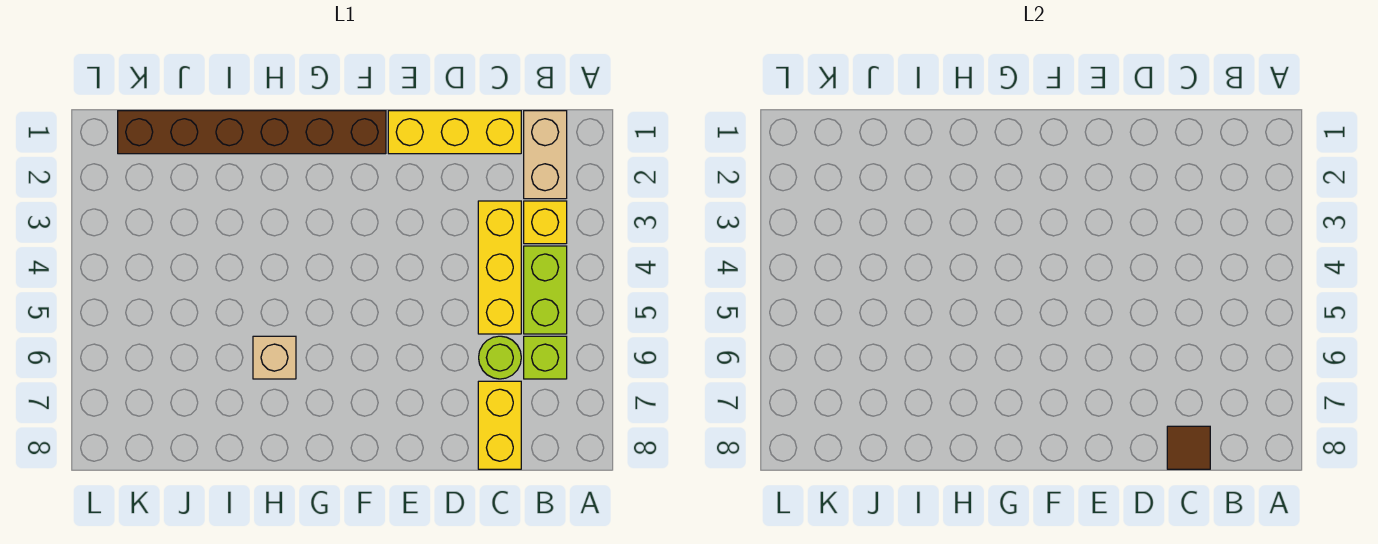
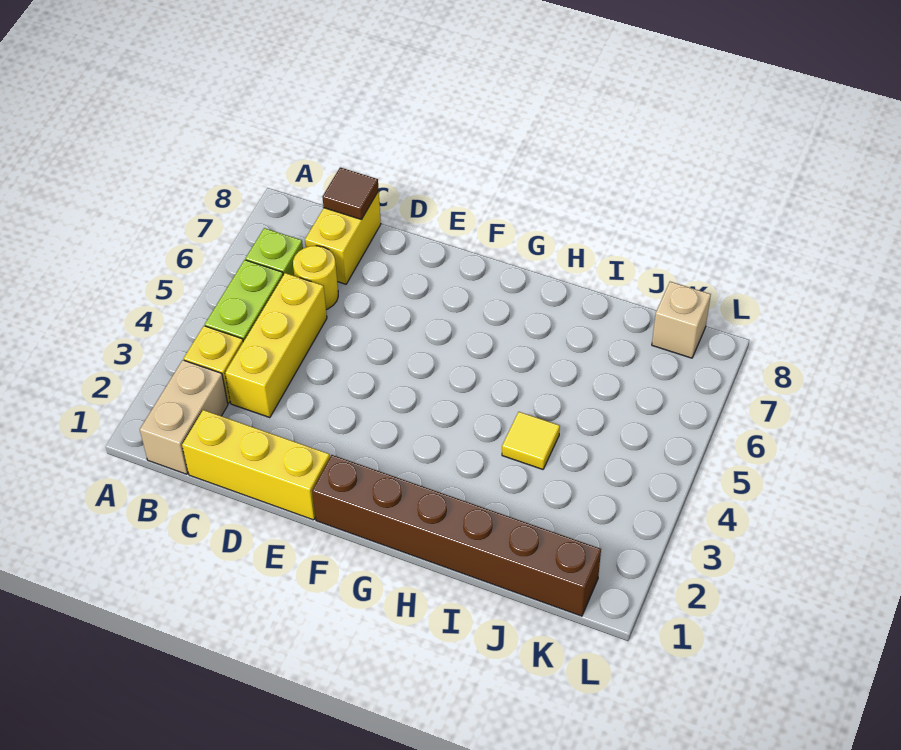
lime round brick C6 level 1 -> yellow round brick C6 level 1
tan brick H6 level 1 -> tan brick K8 level 1
none -> yellow tile I4 level 1

